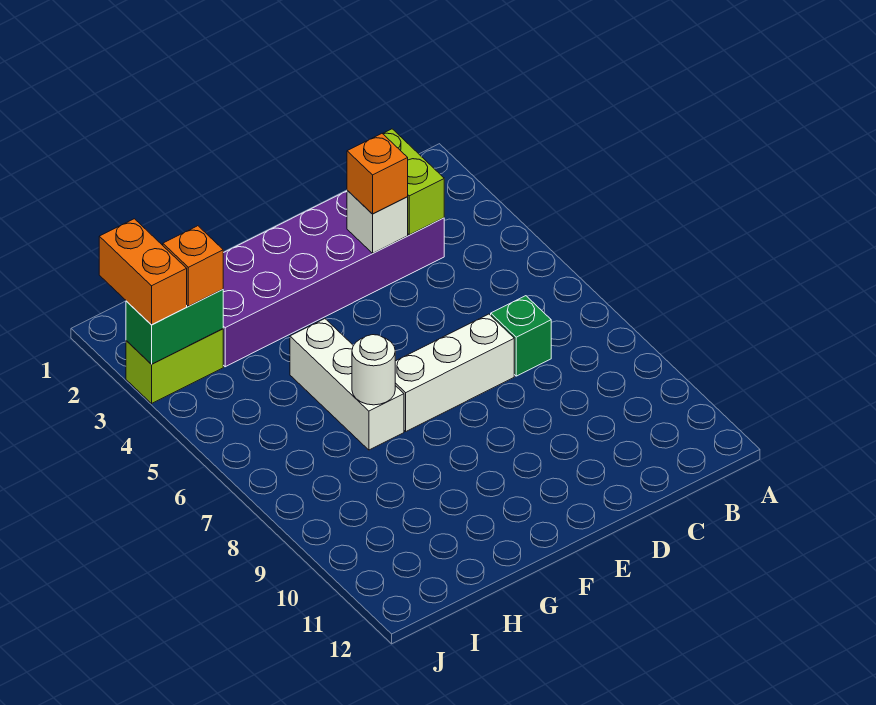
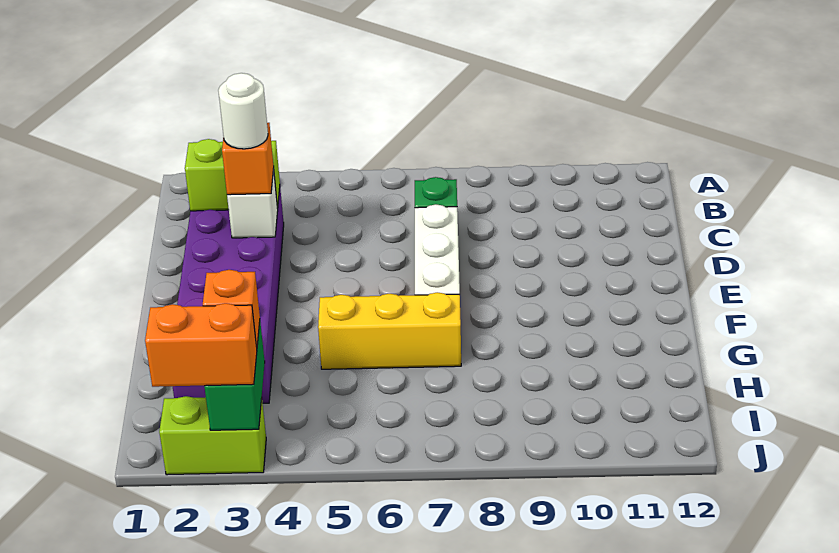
white brick G5:G7 level 1 -> yellow brick G5:G7 level 1
white round brick G7 level 2 -> white round brick D3 level 4
lime brick I3:J3 level 1 -> lime brick J2:J3 level 1

